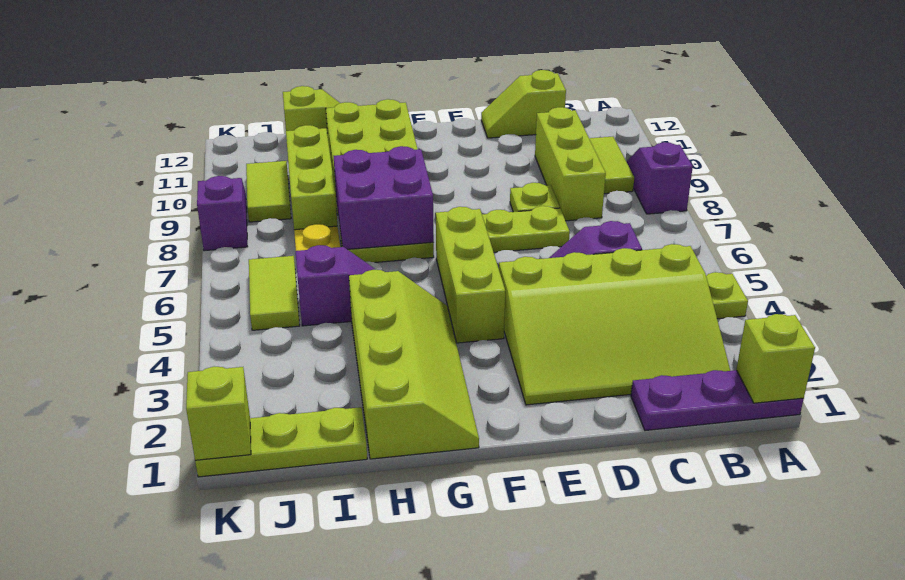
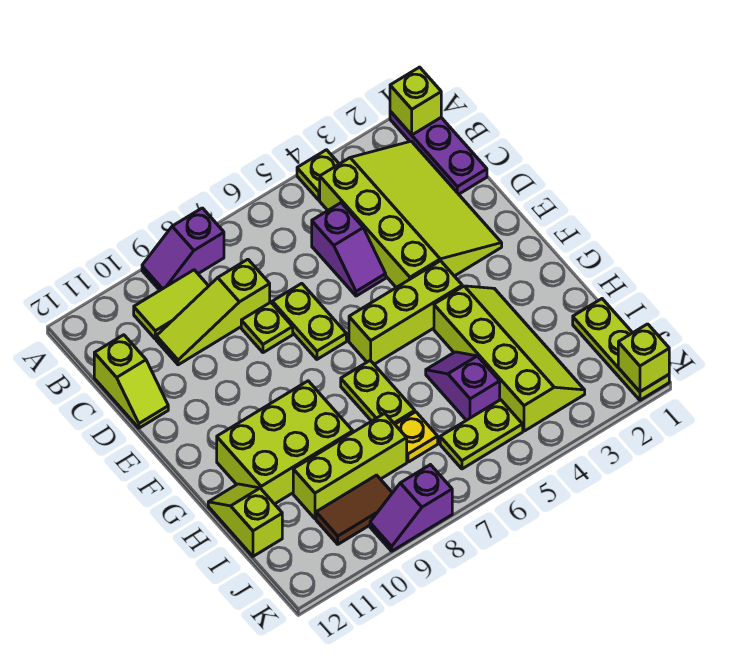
lime brick C8:C10 level 1 -> lime slope C8:C10 level 1 top 8
lime slope G1:H4 level 1 top H -> lime slope G3:J4 level 1 top 4
purple brick G7:H8 level 2 -> none
lime tile J5:J6 level 1 -> lime plate J5:J6 level 1
lime tile J9:J10 level 1 -> brown tile J9:J10 level 1

